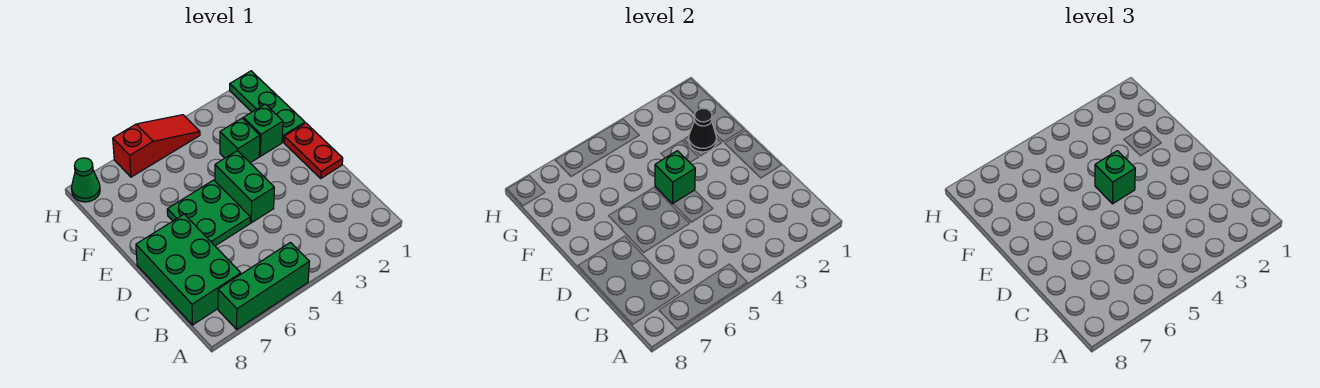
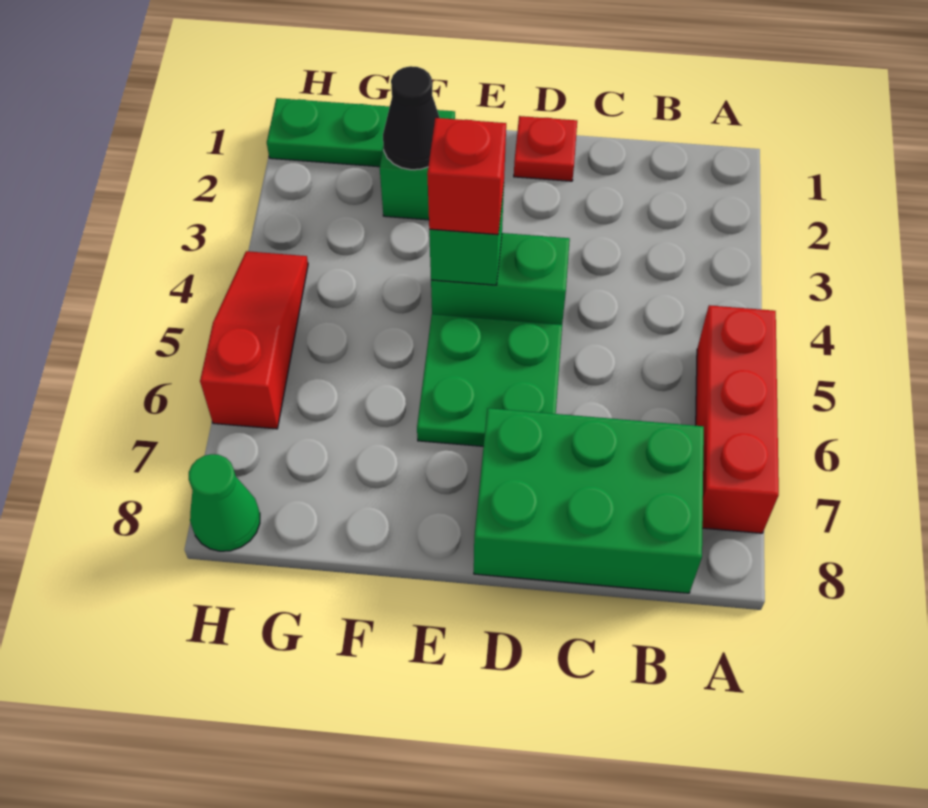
green brick A5:A7 level 1 -> red brick A5:A7 level 1
red plate D1:E1 level 1 -> red plate D1 level 1
green brick E4 level 3 -> red brick E4 level 3
green brick F3 level 1 -> none

